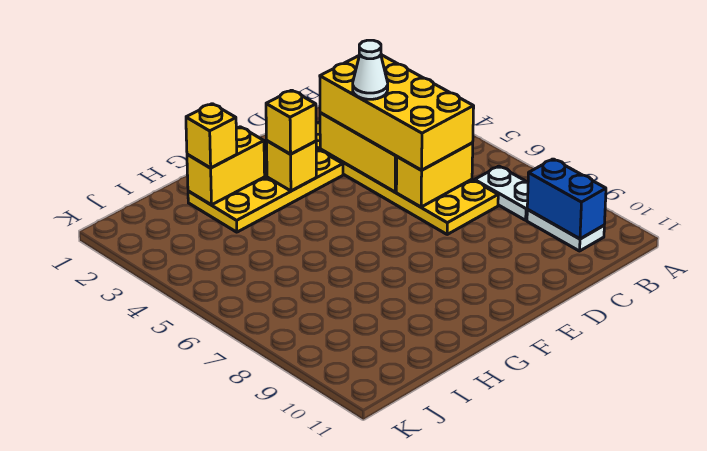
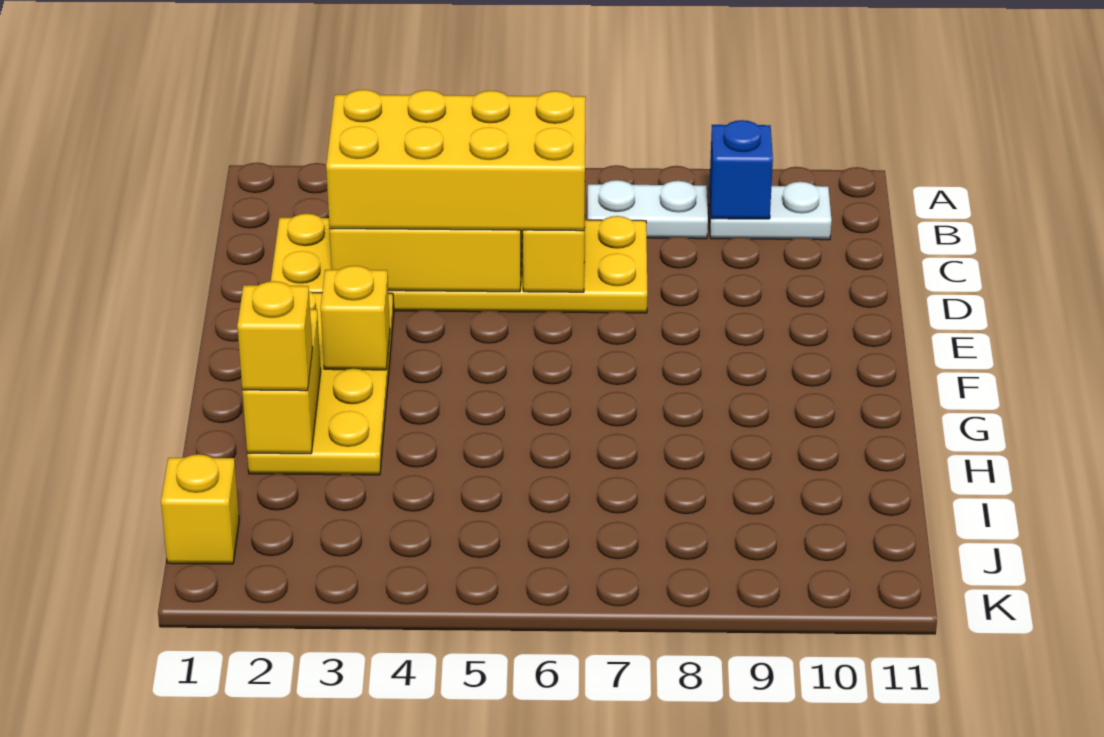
blue brick B9:B10 level 2 -> blue brick B9 level 2
white cone D4 level 4 -> none
yellow brick F3 level 3 -> yellow brick J1 level 1

